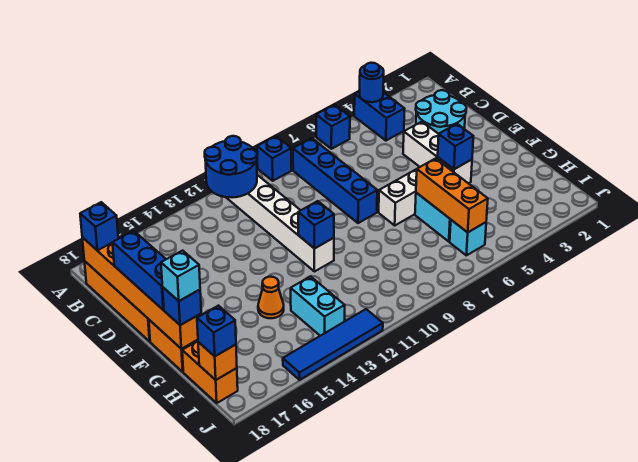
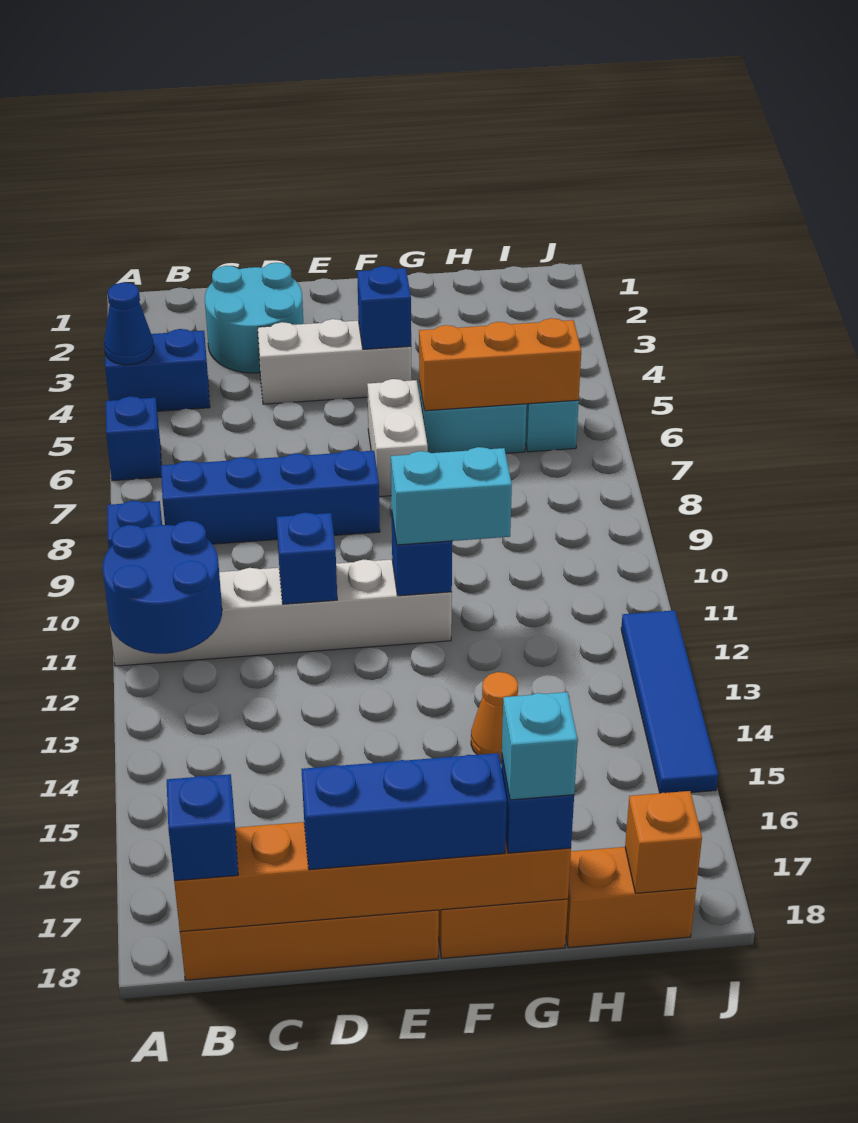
blue round brick A4 level 2 -> blue cone A4 level 2
cyan brick H13:I13 level 1 -> cyan brick F11:G11 level 3
blue brick I18 level 3 -> blue brick D11 level 2

